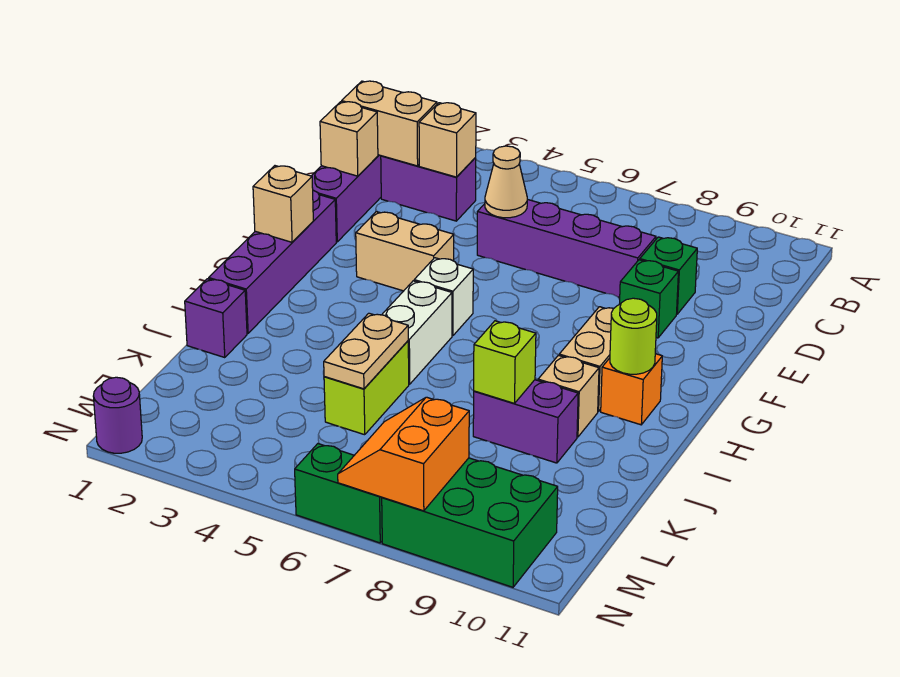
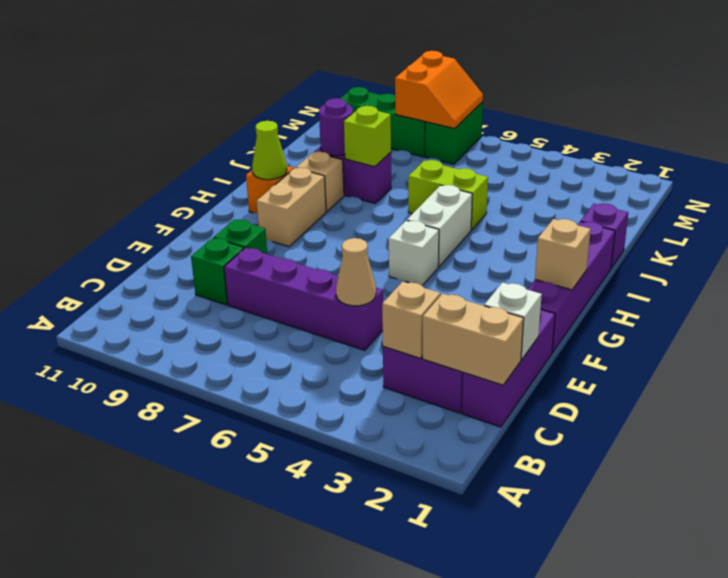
tan brick D1 level 2 -> white brick D1 level 2
tan brick F3:F4 level 1 -> none
lime round brick H10 level 2 -> lime cone H10 level 2
lime brick J5:K5 level 1 -> lime brick J5:J6 level 1
tan plate J5:K5 level 2 -> none
green brick M8:N10 level 1 -> green brick M8:M10 level 1
purple round brick N1 level 1 -> purple round brick J9 level 2
green brick N6:N7 level 1 -> green brick M7:N7 level 1

